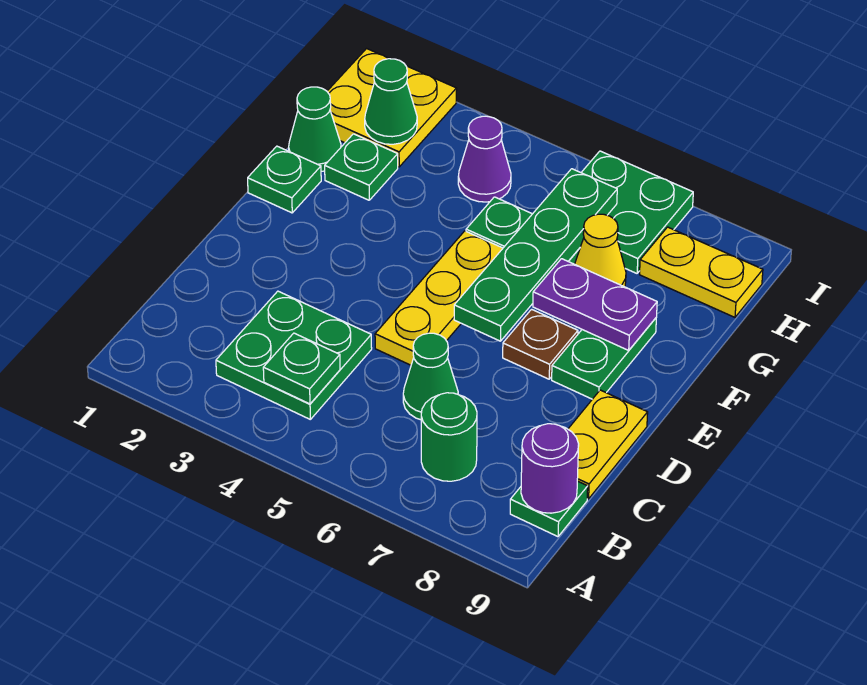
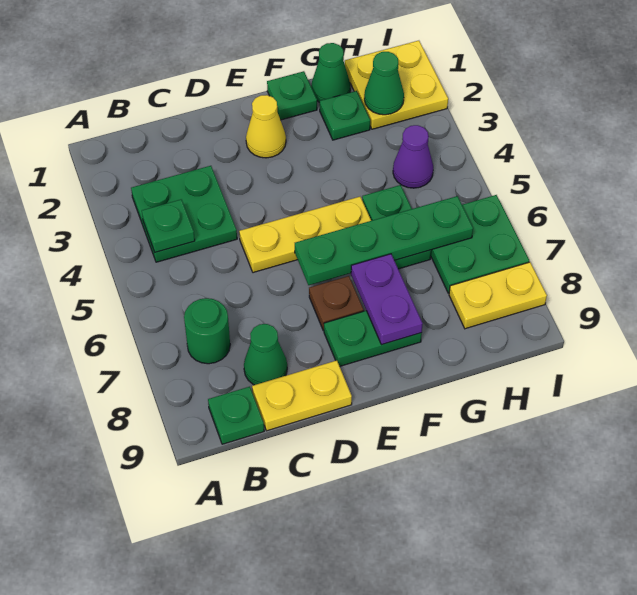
purple round brick B9 level 2 -> none
green cone C6 level 1 -> green cone C8 level 1
yellow cone G7 level 1 -> yellow cone E2 level 1
yellow plate H8:H9 level 1 -> yellow plate H8:I8 level 1

